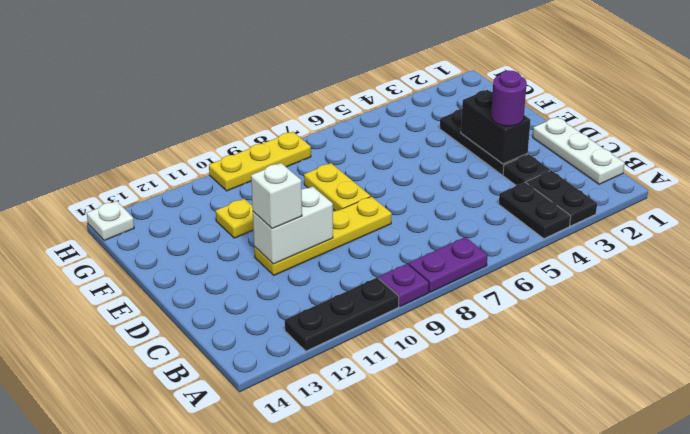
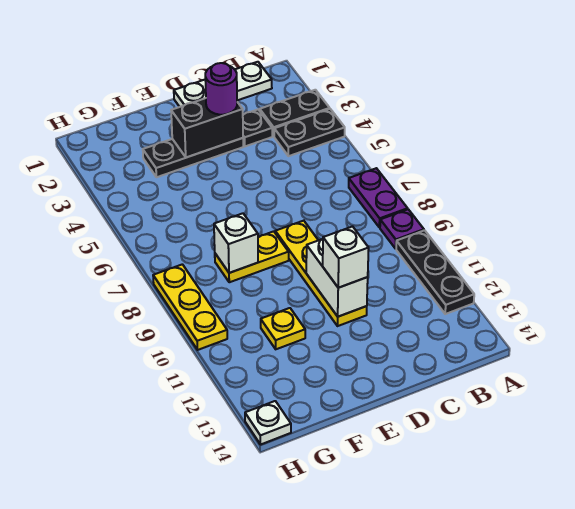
none -> white brick F8 level 2

